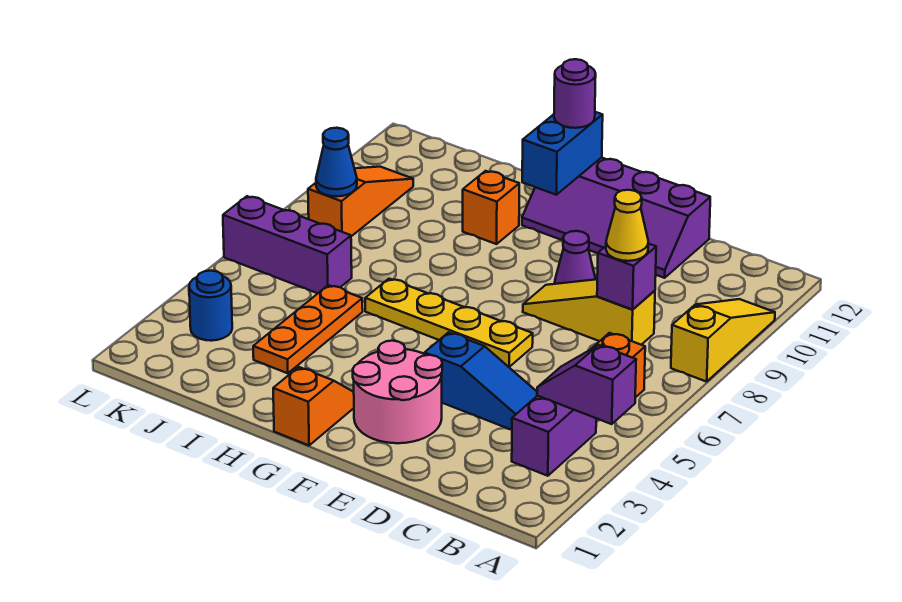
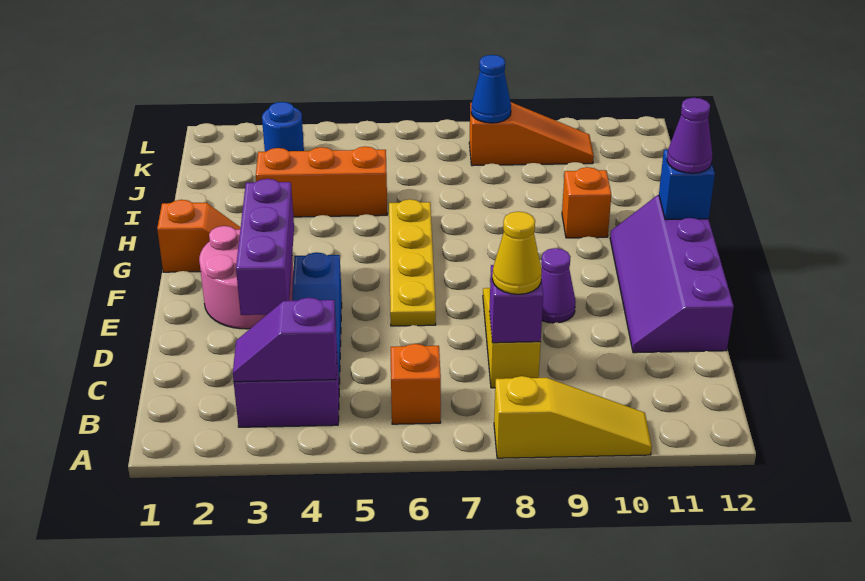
purple slope A4:B4 level 2 top A -> purple slope B3:B4 level 2 top 4
blue brick G11:G12 level 2 -> blue brick G12 level 2
purple round brick G12 level 3 -> purple cone G12 level 3
orange plate I3:I5 level 1 -> orange brick I3:I5 level 1
purple brick J6:L6 level 1 -> purple brick D3:F3 level 2

